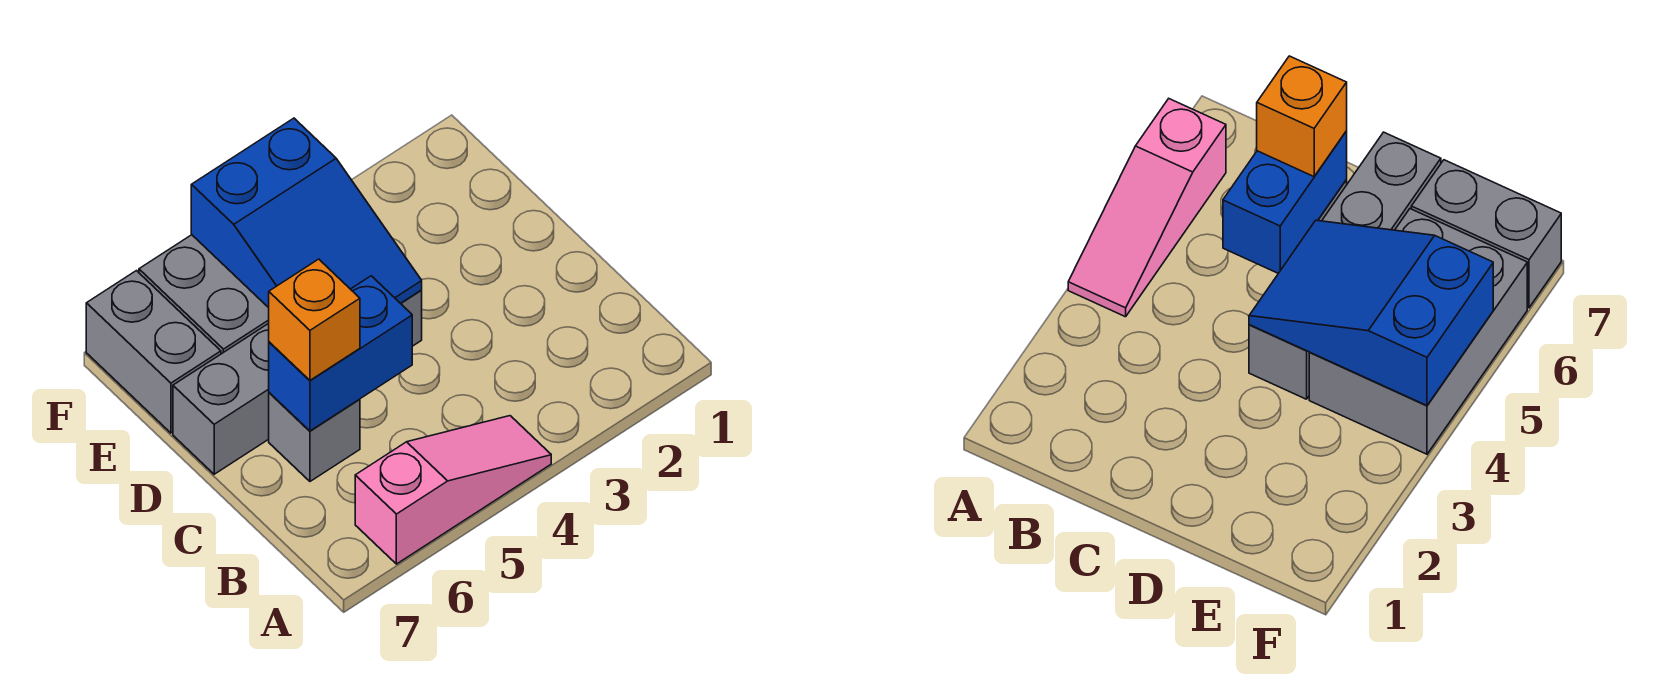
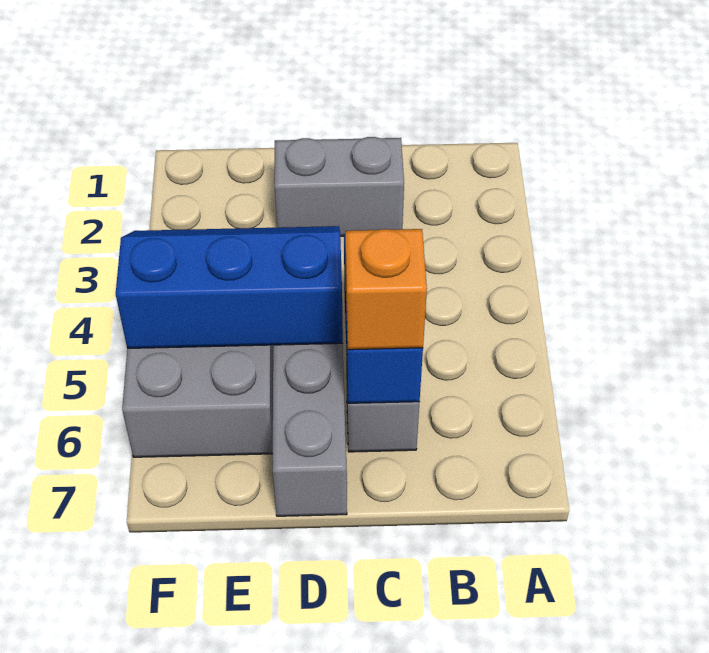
pink slope A4:A6 level 1 top 6 -> none
blue slope D4:F5 level 2 top F -> blue slope D4:F5 level 2 top 5
grey brick E7:F7 level 1 -> grey brick C2:D2 level 1

